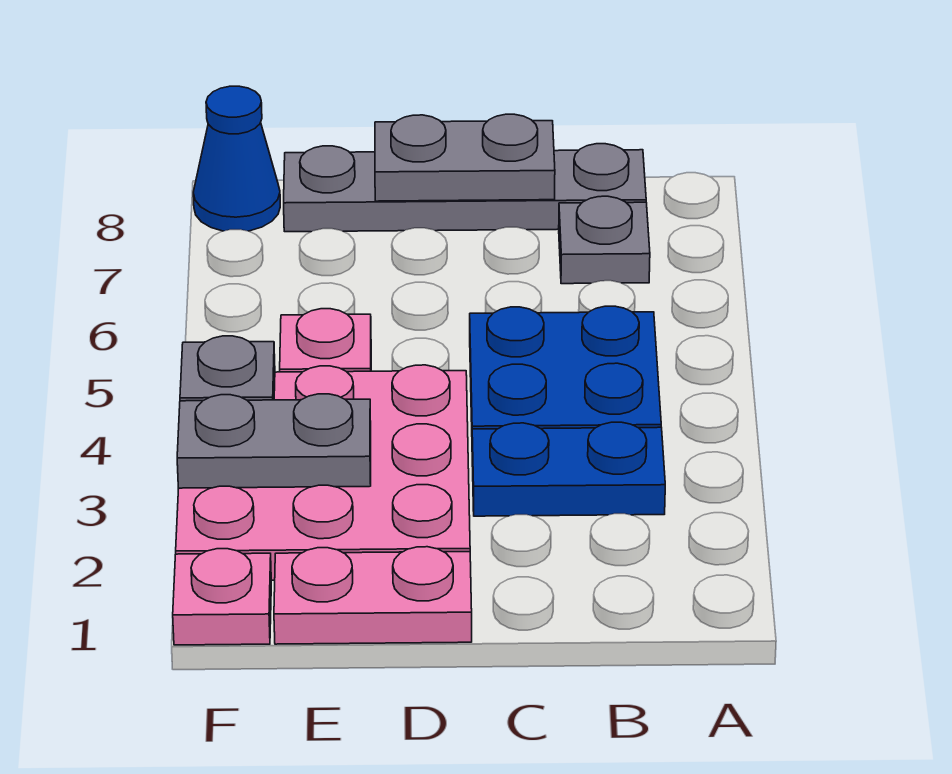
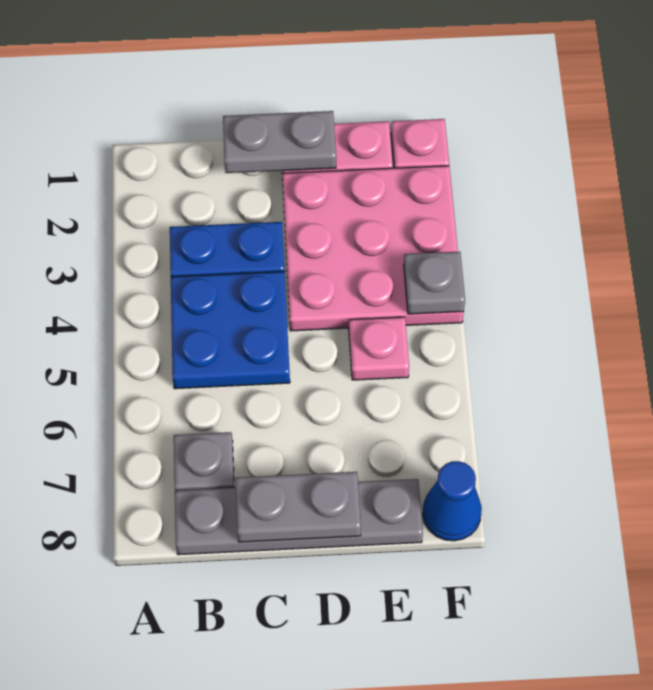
grey plate E3:F3 level 2 -> grey plate C1:D1 level 2

